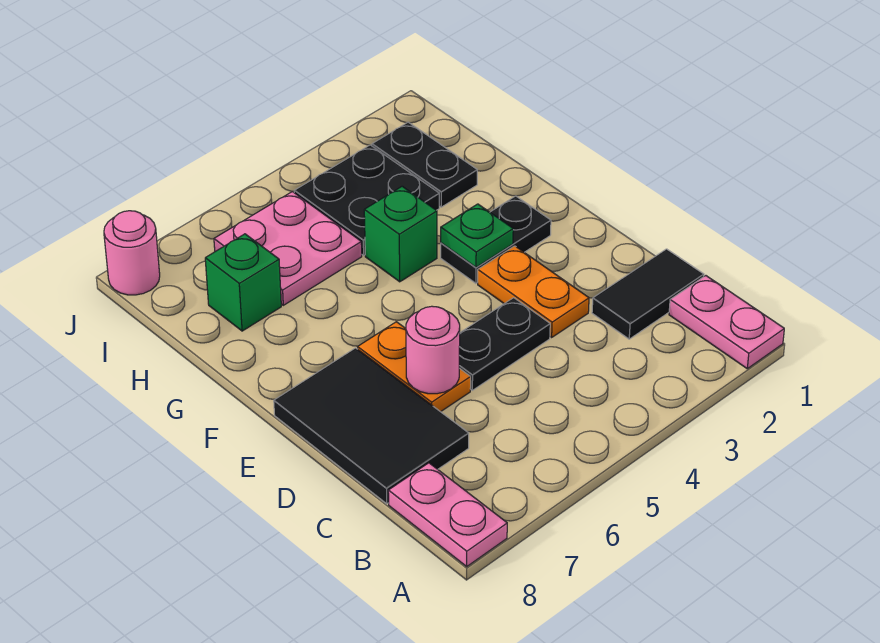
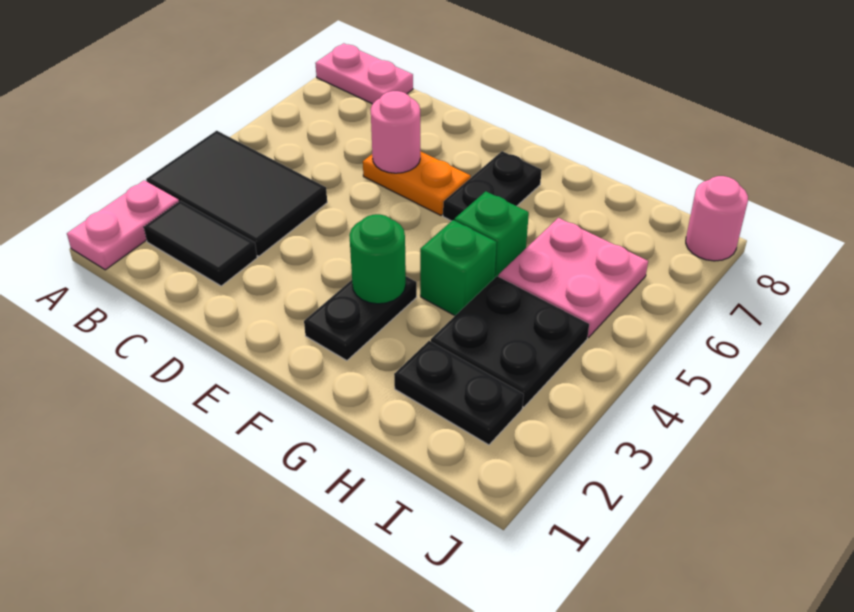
pink plate A1:B1 level 1 -> pink plate A1:A2 level 1
black tile C1:C2 level 1 -> black tile B2:C2 level 1
black tile C7:E8 level 1 -> black tile A3:C4 level 1
orange plate D3:E3 level 1 -> none
black plate D4:D5 level 1 -> black plate F6:F7 level 1
green plate F3 level 2 -> green round brick F3 level 2
green brick H7 level 1 -> green brick G5 level 1

